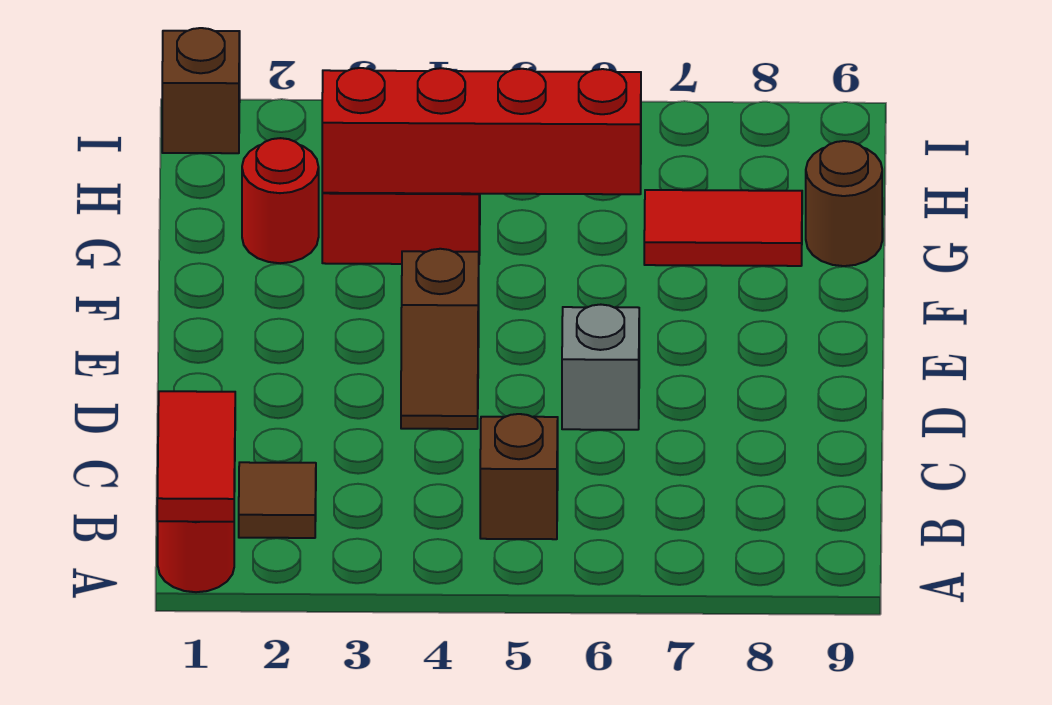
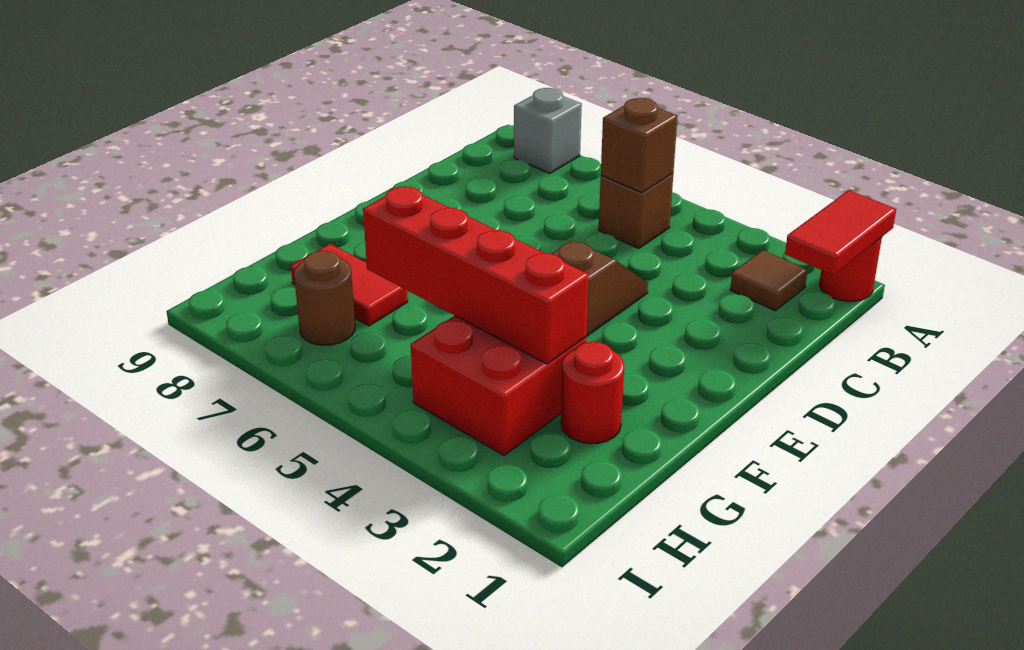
grey brick D6 level 1 -> grey brick A8 level 1
brown round brick G9 level 1 -> brown round brick H7 level 1
brown brick I1 level 1 -> brown brick B5 level 2

